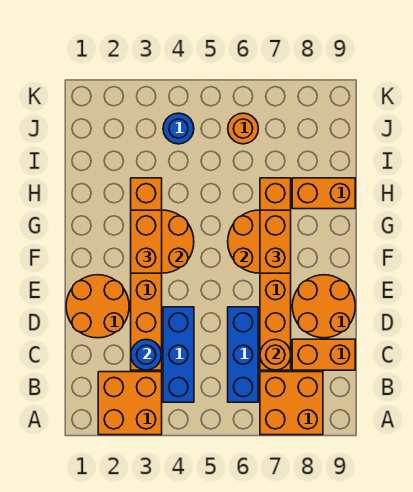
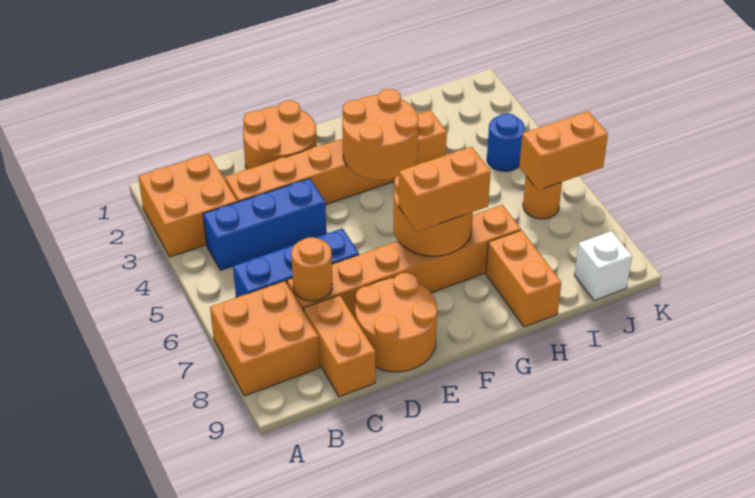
blue round brick C3 level 2 -> none
orange brick F3:G3 level 3 -> orange brick J6:K6 level 2
none -> white brick J9 level 1

